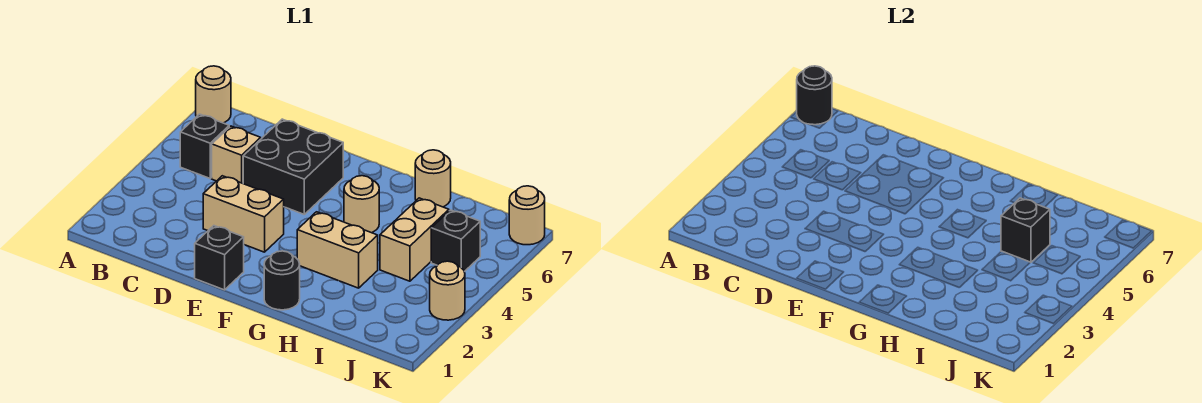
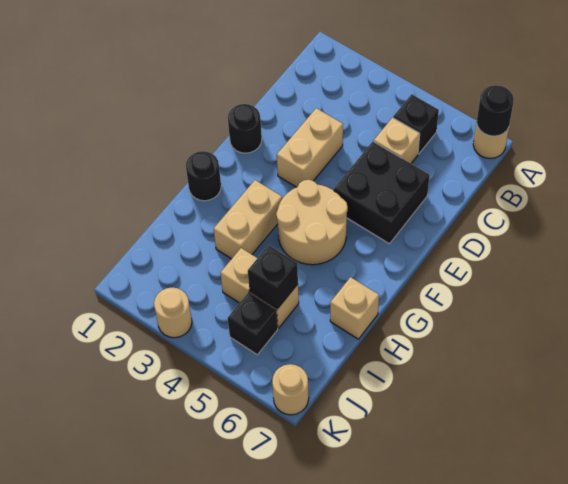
black brick E1 level 1 -> black round brick E1 level 1
tan round brick G5 level 1 -> tan round brick F4:G5 level 1
tan round brick H7 level 1 -> tan brick H7 level 1

